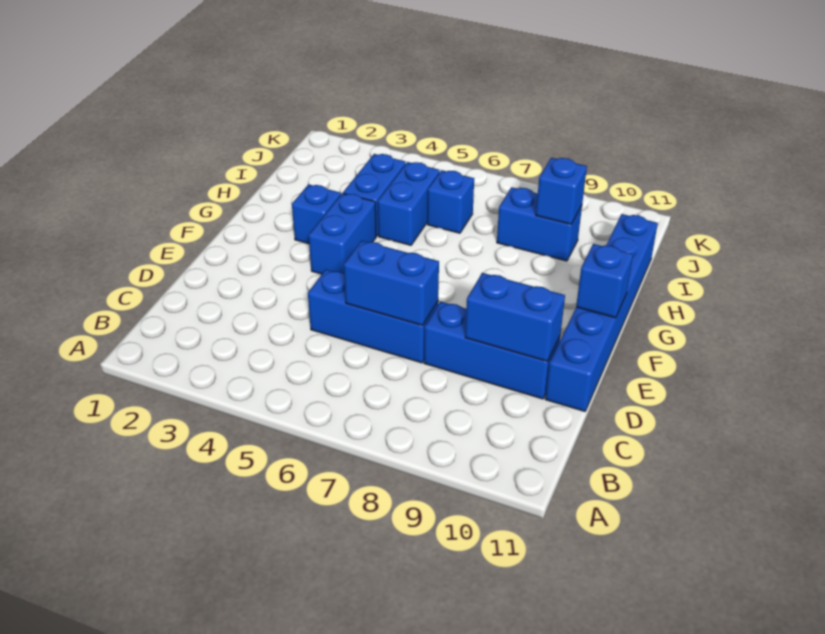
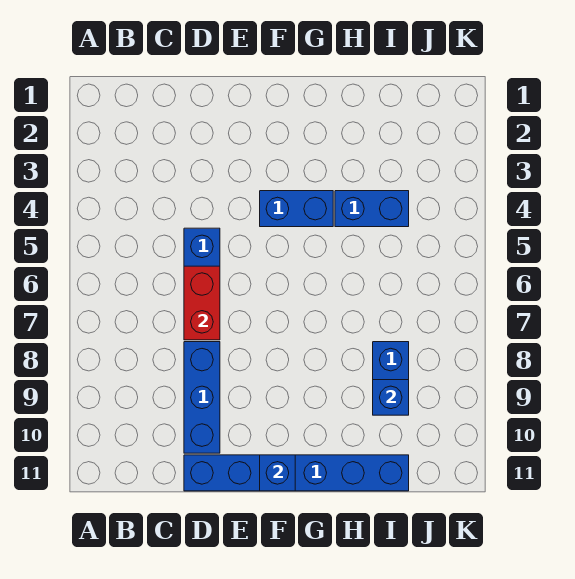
blue brick D6:D7 level 2 -> red brick D6:D7 level 2
blue brick D9:D10 level 2 -> none
blue brick G3 level 1 -> none
blue brick H5:I5 level 1 -> none
blue brick I6 level 1 -> none

